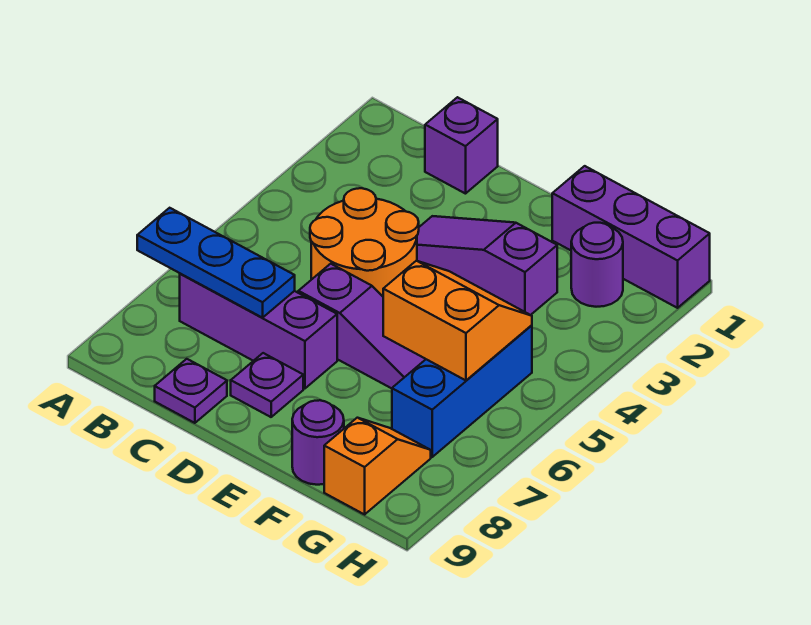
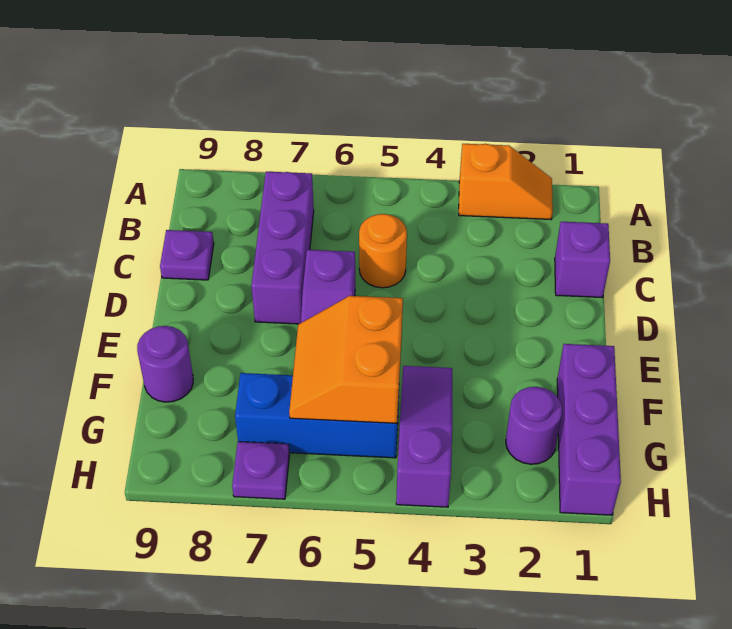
blue plate A7:C7 level 2 -> none
orange round brick C4:D5 level 1 -> orange round brick C5 level 1
purple slope D3:F3 level 1 top F -> purple slope F4:H4 level 1 top H
purple plate D8 level 1 -> purple plate H7 level 1
orange slope F5:G6 level 2 top 6 -> orange slope F5:G6 level 2 top 5
orange slope G8:G9 level 1 top 9 -> orange slope A2:A3 level 1 top 3

